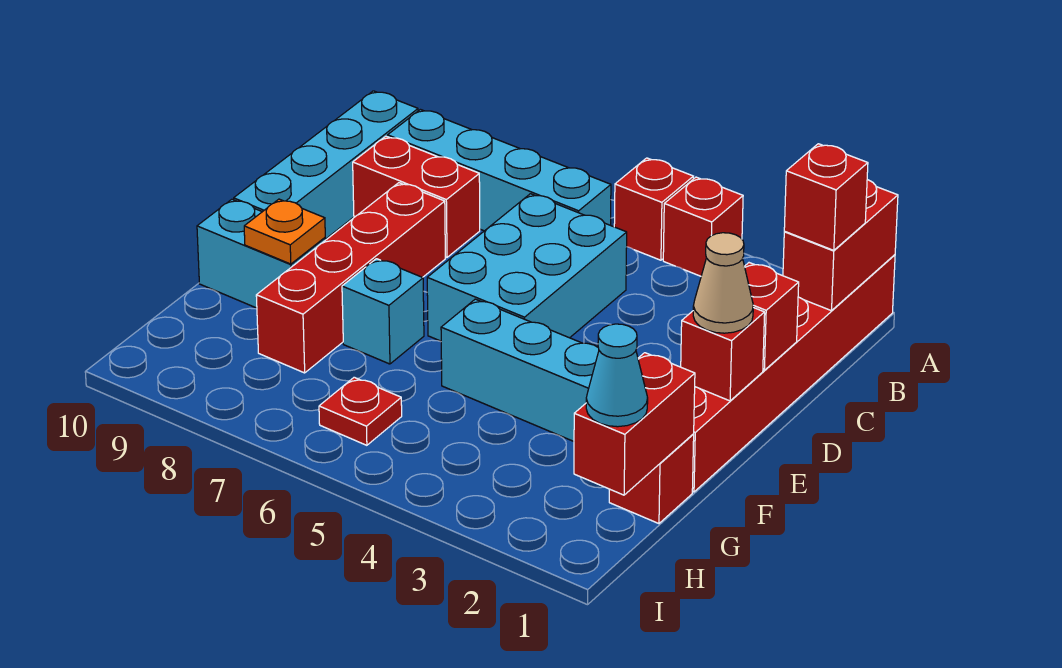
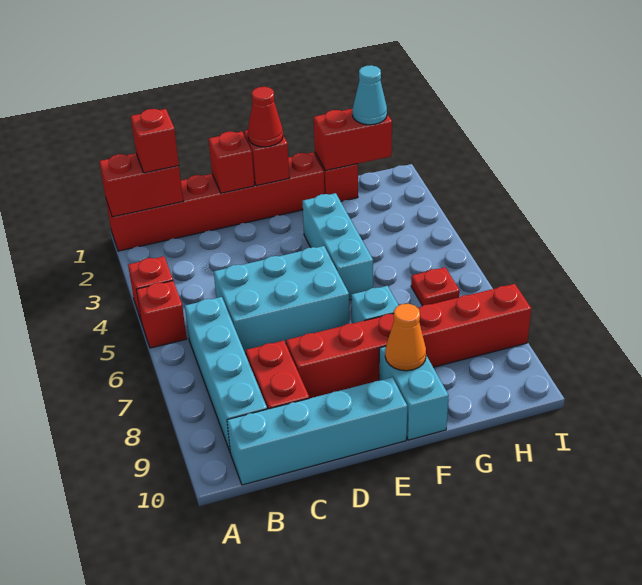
red brick D8:G8 level 1 -> red brick D8:I8 level 1
tan cone E1 level 3 -> red cone E1 level 3
orange plate F9 level 2 -> orange cone F9 level 2

